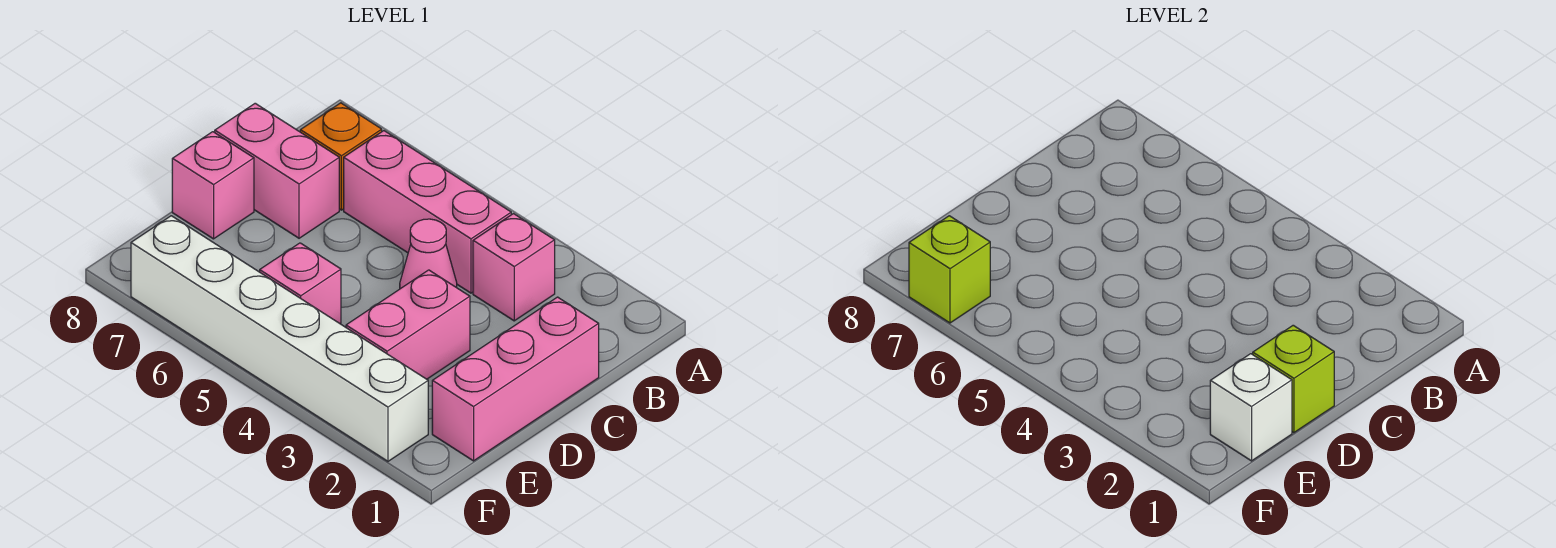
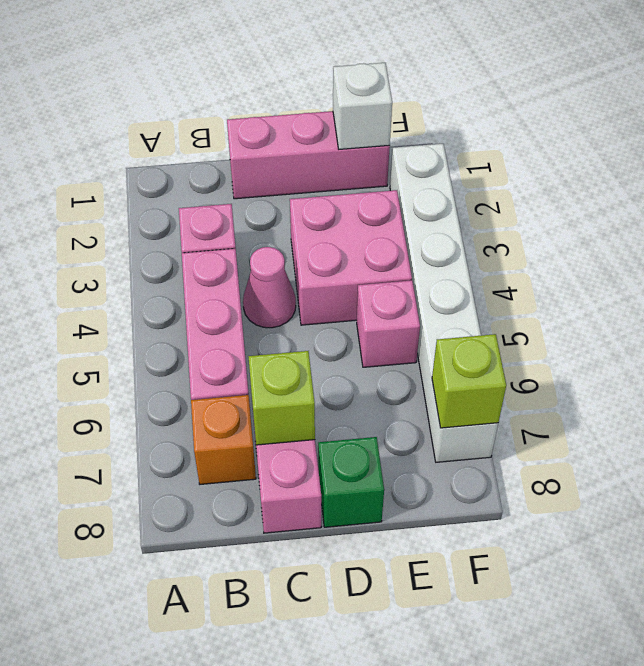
lime brick D1 level 2 -> lime brick C7 level 2
pink brick D3:E3 level 1 -> pink brick D3:E4 level 1
pink brick D8 level 1 -> green brick D8 level 1

